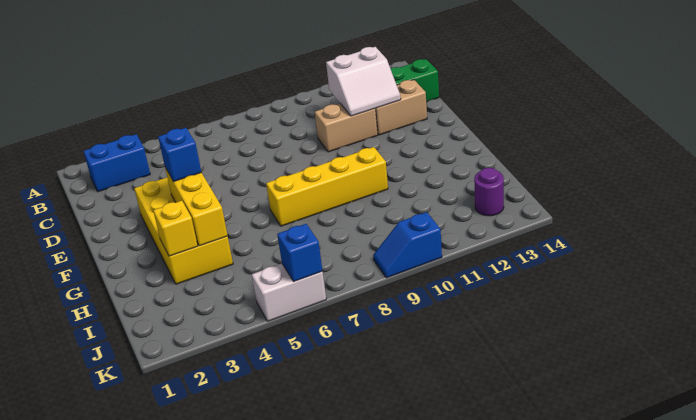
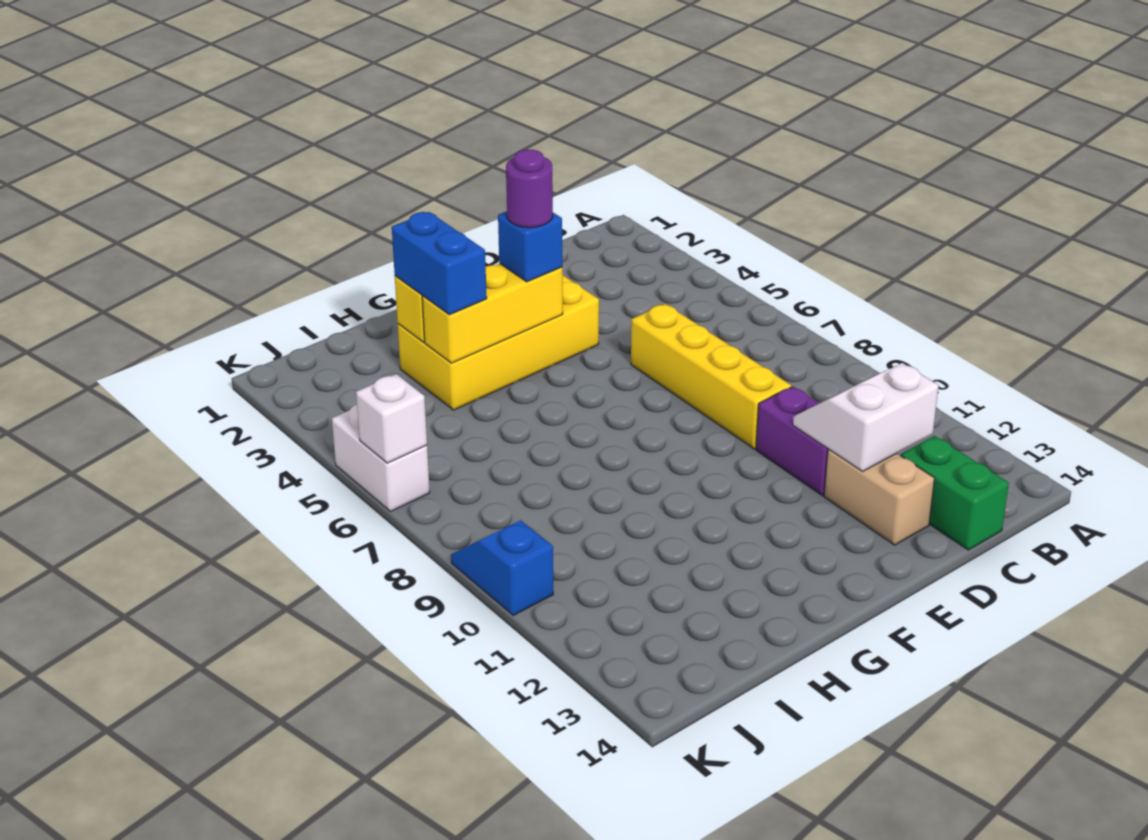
blue brick B2:B3 level 1 -> blue brick H3:H4 level 3
white slope C11:D12 level 2 top C -> white slope C11:D12 level 2 top 12
tan brick D10:D11 level 1 -> purple brick D10:D11 level 1
yellow brick G7:G10 level 1 -> yellow brick D6:D9 level 1
purple round brick J13 level 1 -> purple round brick F4 level 4
blue brick K6 level 2 -> white brick K6 level 2

